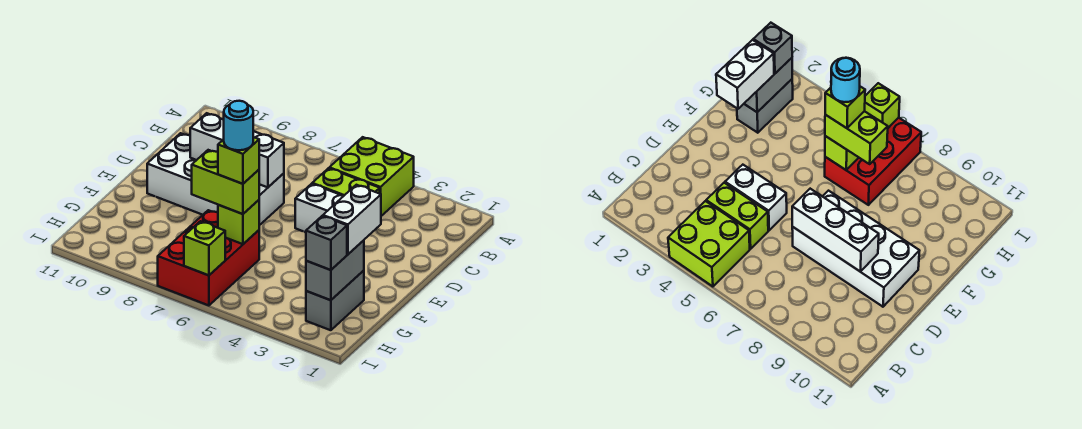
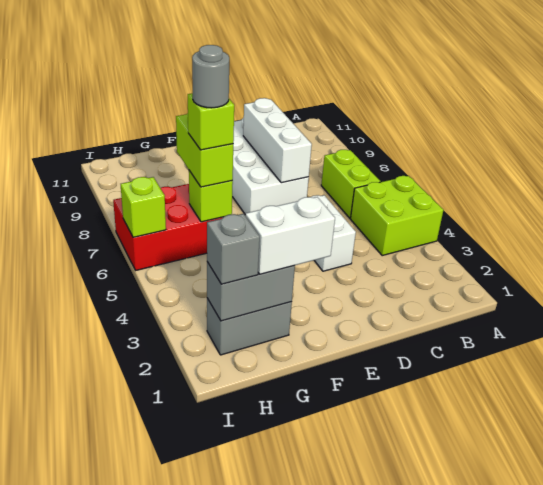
lime brick C4:C5 level 1 -> lime brick B6:B7 level 1
cyan round brick G6 level 5 -> grey round brick G6 level 5

